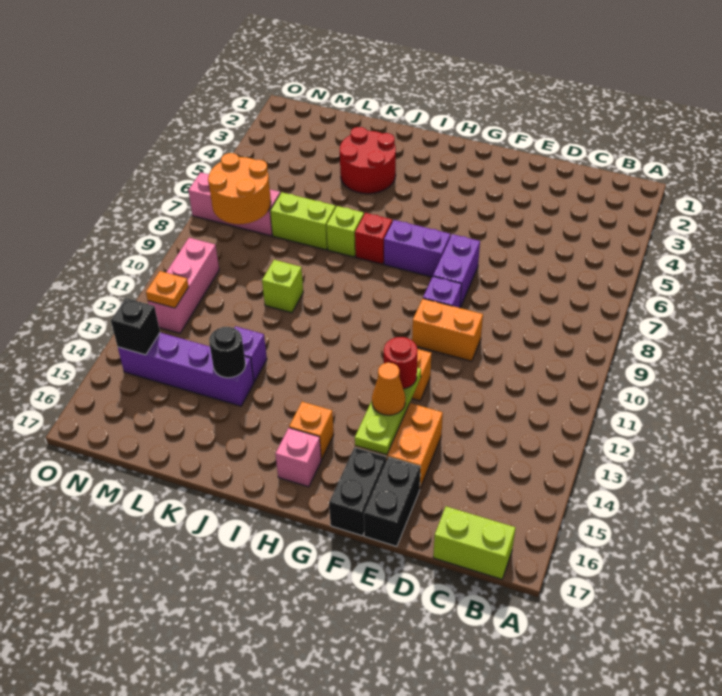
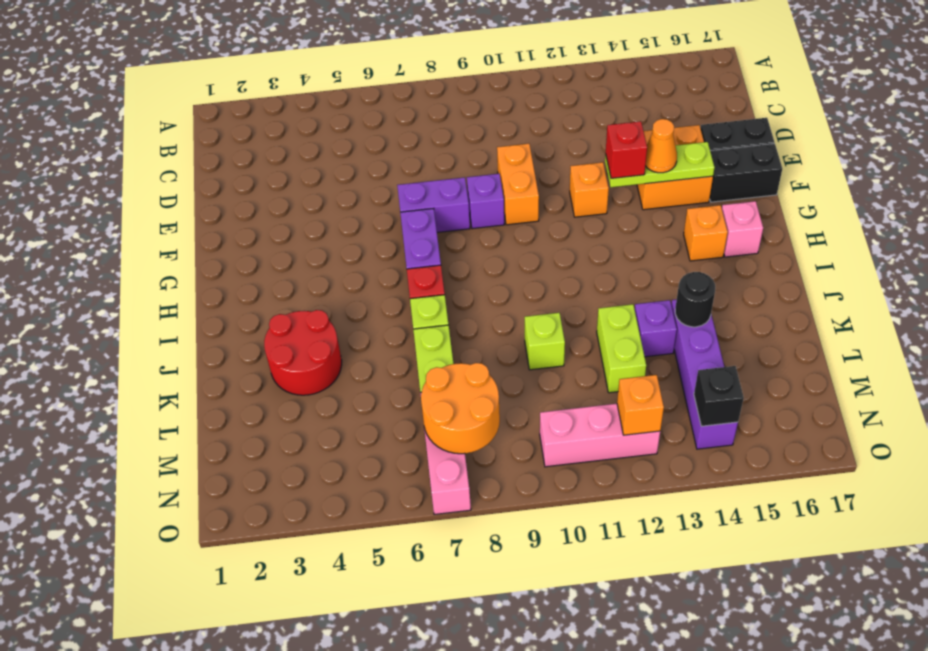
lime brick B17:C17 level 1 -> lime brick K12:L12 level 1
red round brick F13 level 3 -> red brick F13 level 3
orange plate N12 level 2 -> orange brick N12 level 2

